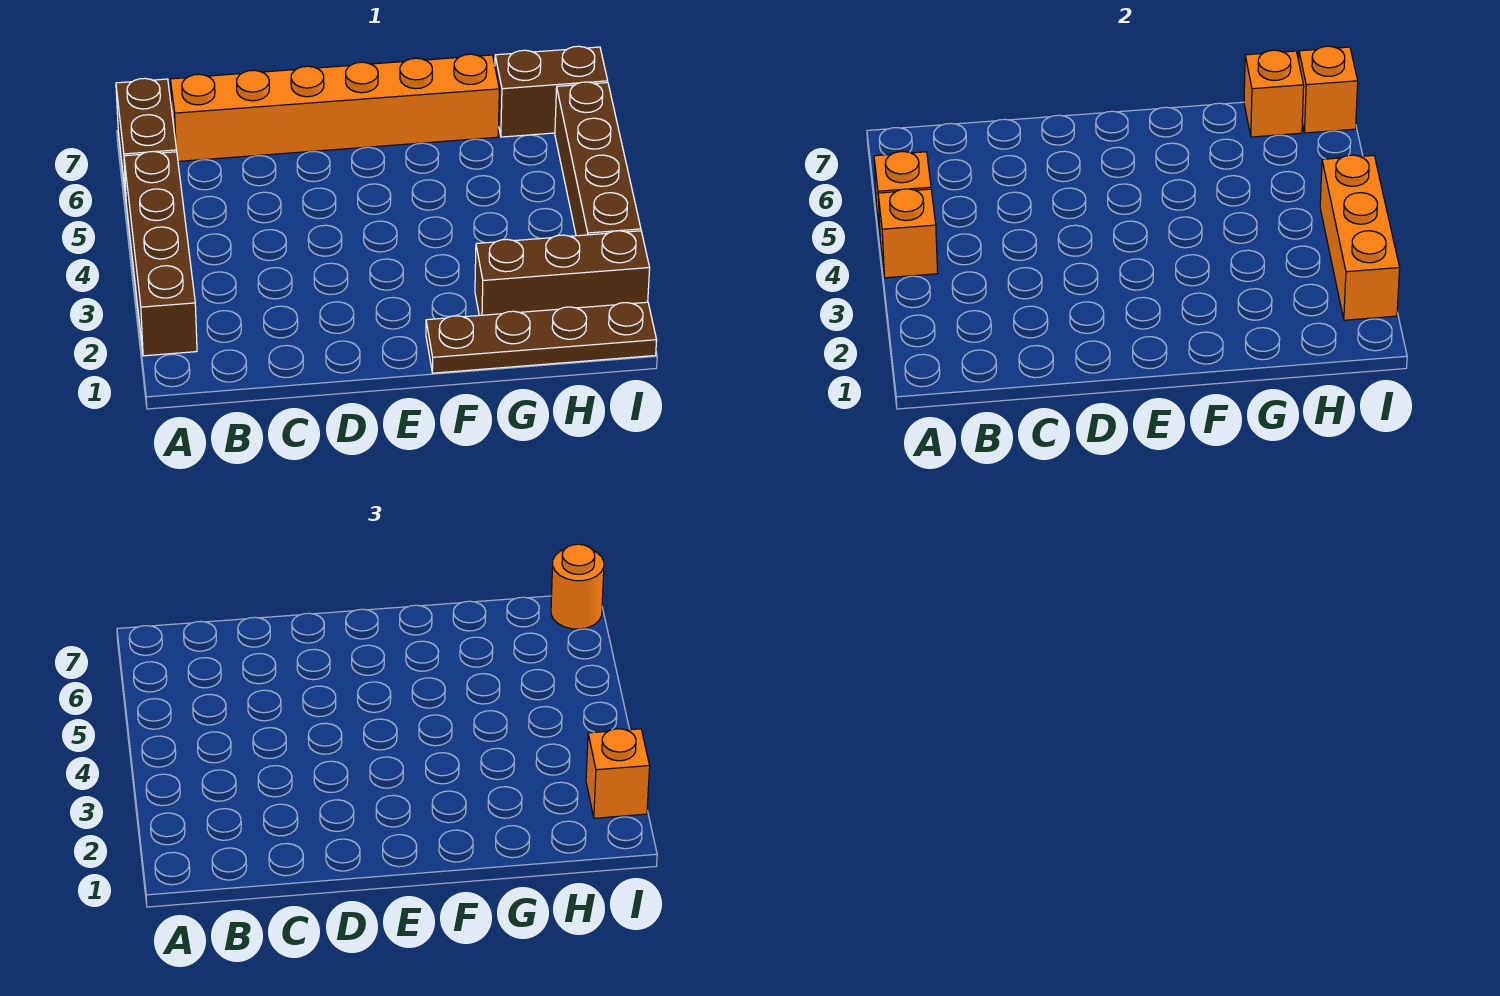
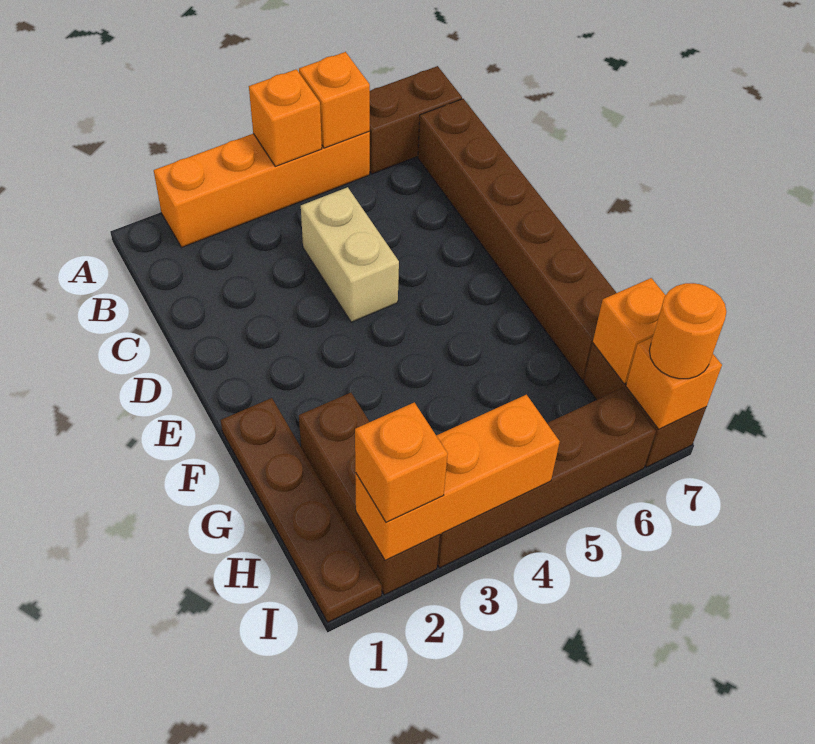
brown brick A2:A5 level 1 -> orange brick A2:A5 level 1
orange brick B7:G7 level 1 -> brown brick B7:G7 level 1
none -> tan brick C4:D4 level 1

